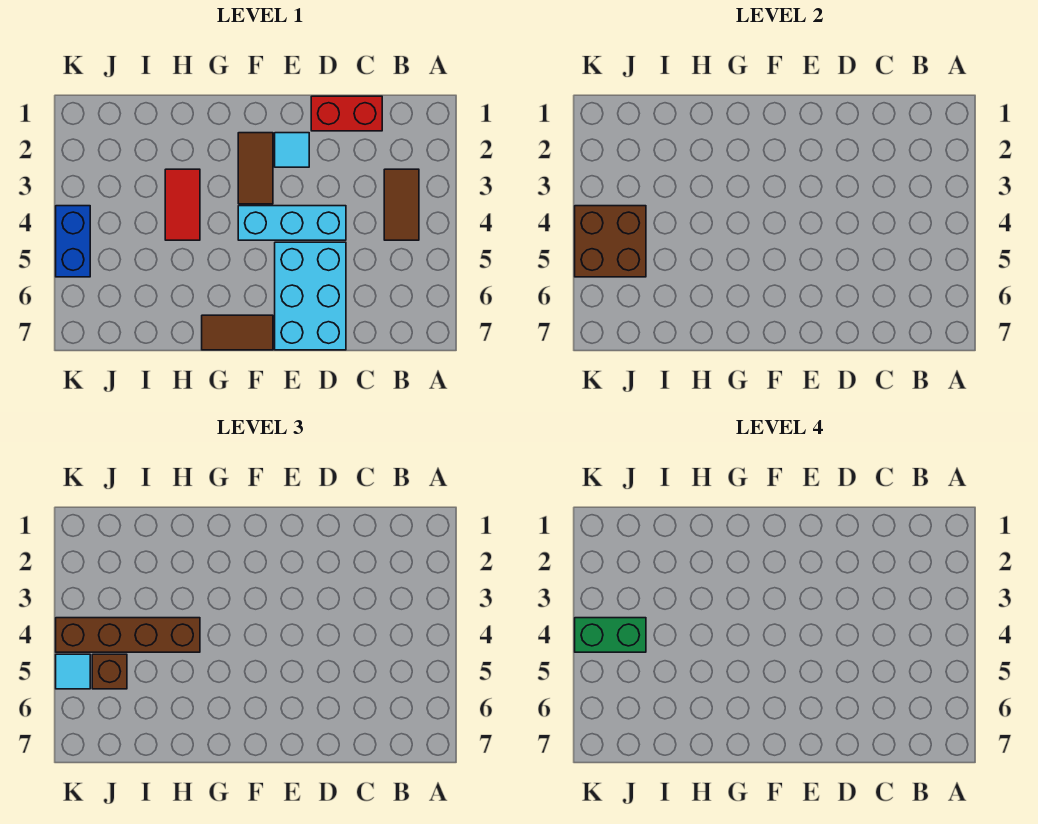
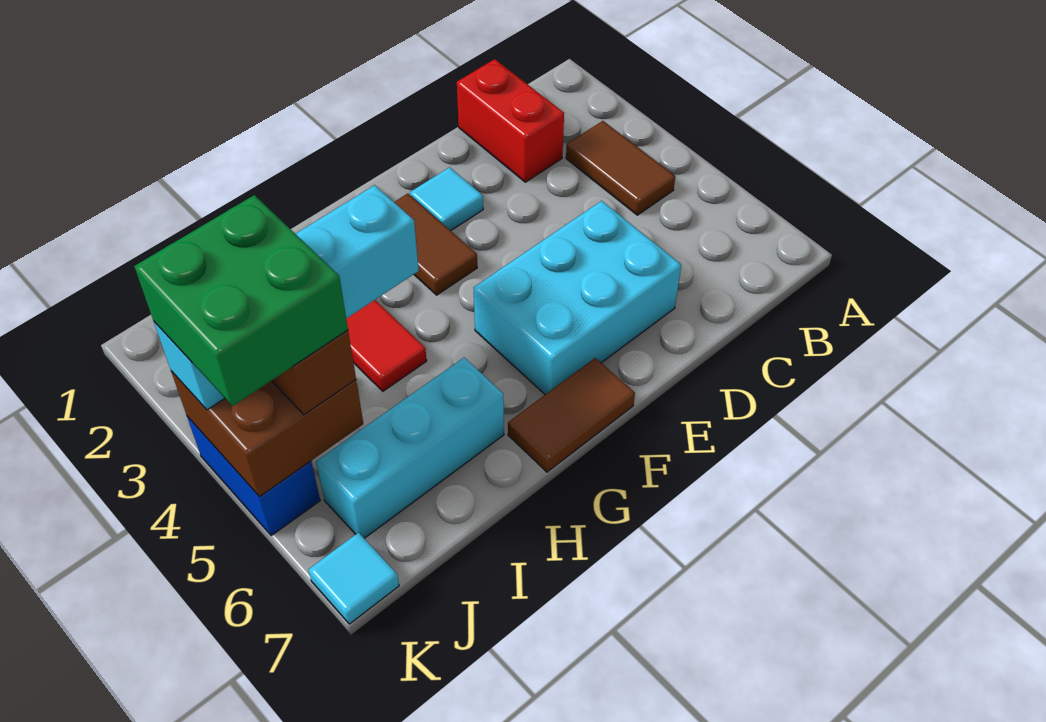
red brick C1:D1 level 1 -> red brick C1:C2 level 1
cyan brick D4:F4 level 1 -> cyan brick H6:J6 level 1
cyan brick D5:E7 level 1 -> cyan brick D5:F6 level 1
brown brick H4:K4 level 3 -> cyan brick H4:K4 level 3
green brick J4:K4 level 4 -> green brick J4:K5 level 4
cyan tile K5 level 3 -> cyan tile K7 level 1

